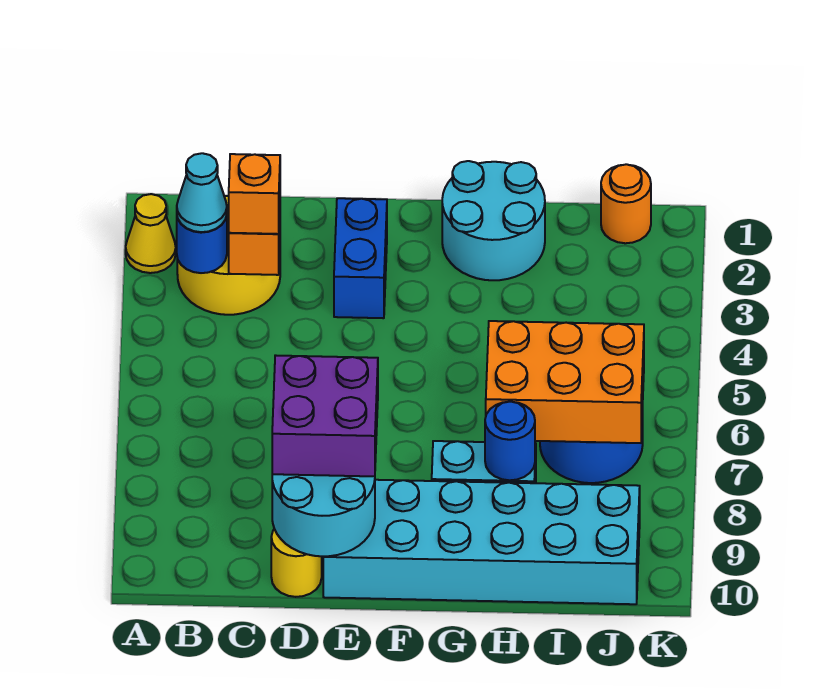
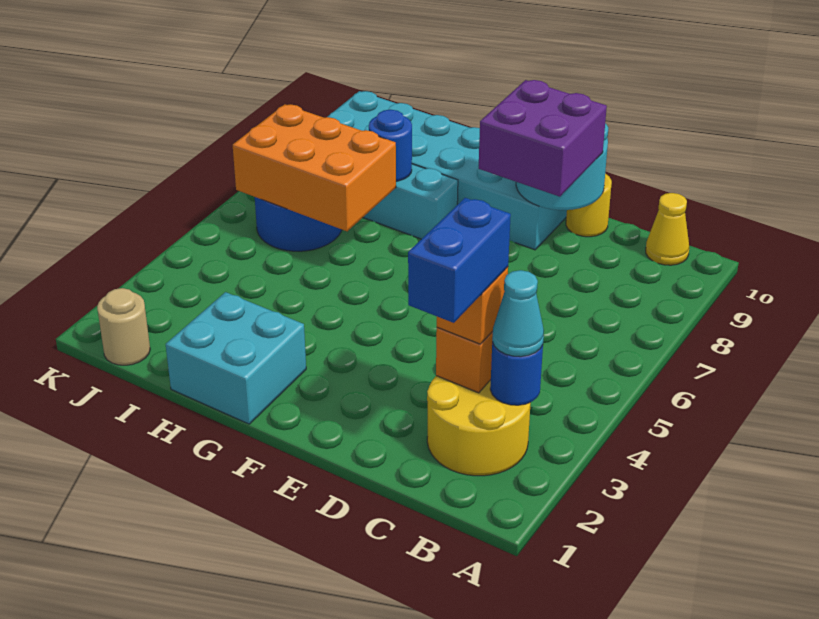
yellow cone A2 level 1 -> yellow cone B10 level 1
blue brick E2:E3 level 1 -> blue brick C2:C3 level 4
cyan round brick G1:H2 level 1 -> cyan brick G1:H2 level 1
orange round brick J1 level 1 -> tan round brick J1 level 1

